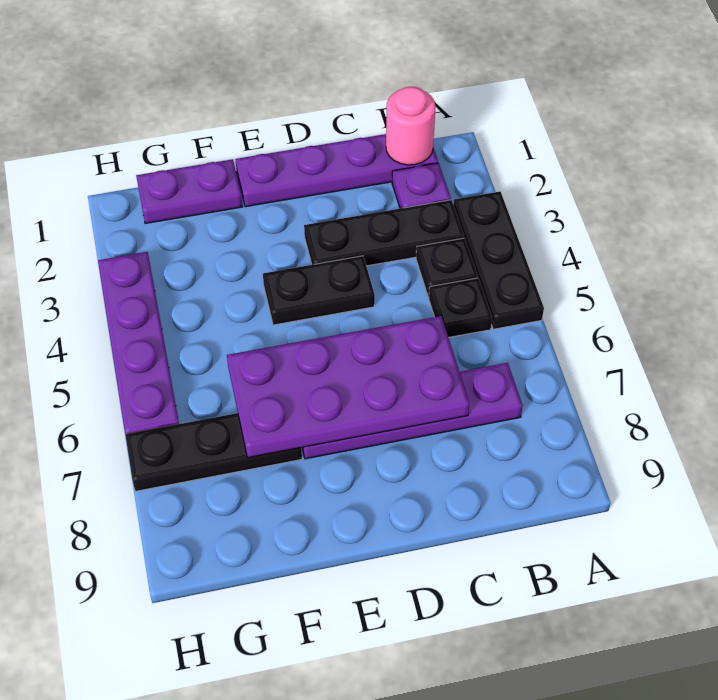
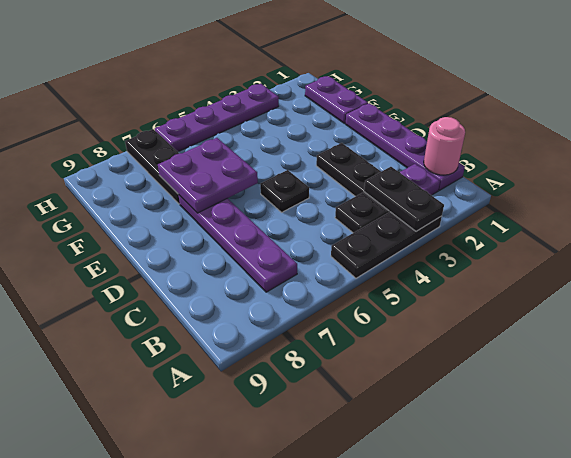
black plate B5 level 1 -> black plate D5 level 1
purple plate C6:F7 level 2 -> purple plate E6:F7 level 2
black plate D4:E4 level 1 -> black plate A3:B3 level 2

